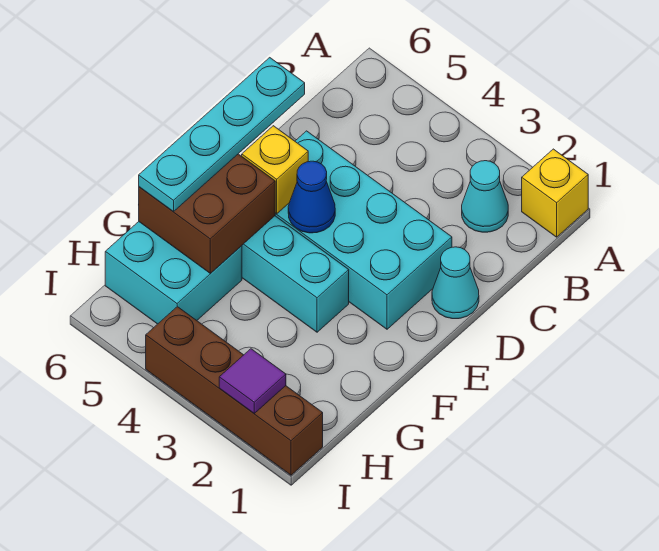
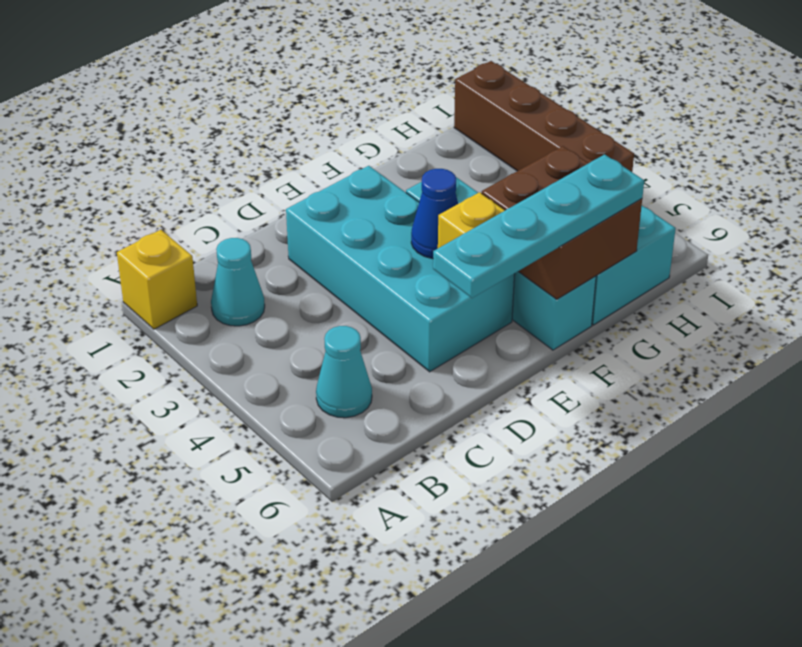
cyan cone D1 level 1 -> cyan cone B5 level 1
purple tile I2 level 2 -> none

